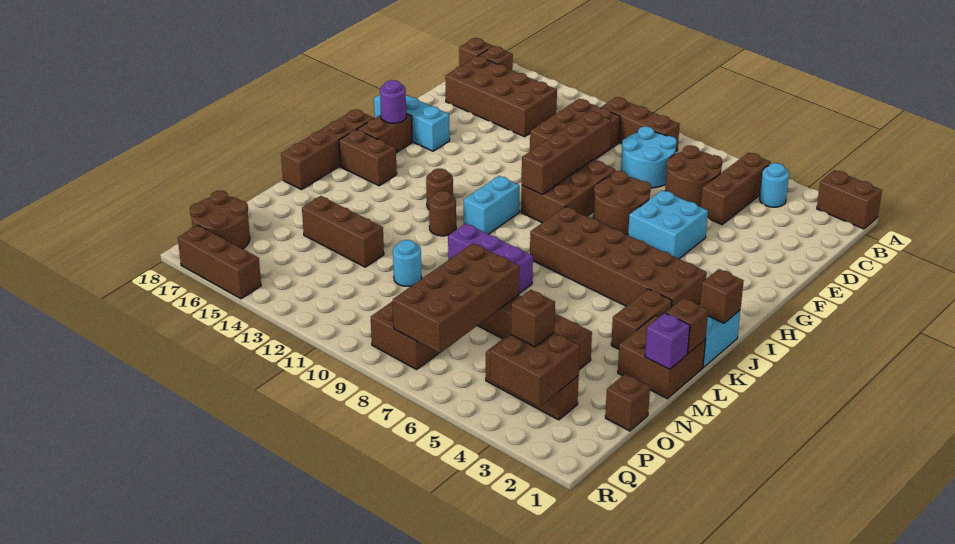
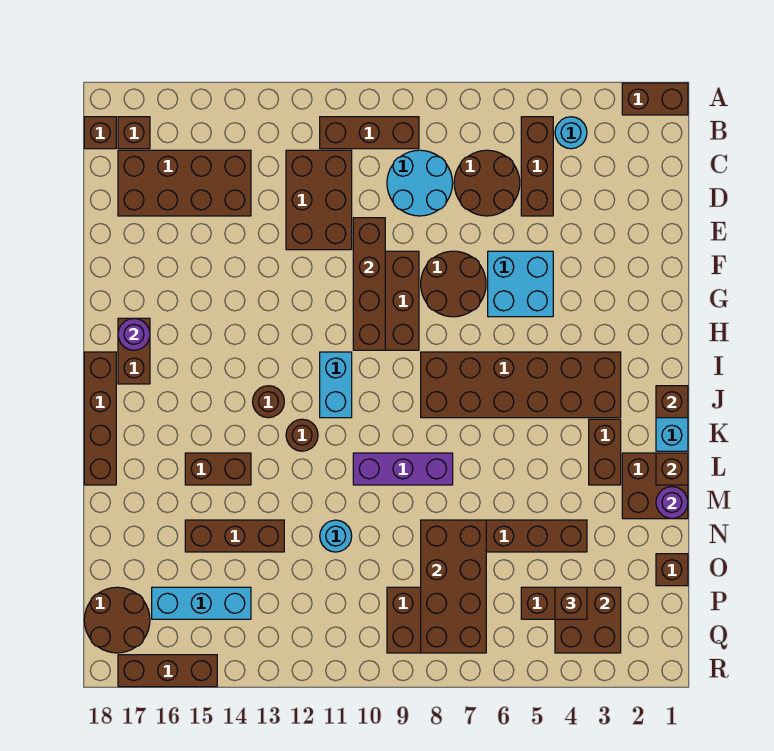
cyan brick G16:G18 level 1 -> cyan brick P14:P16 level 1
brown brick J16:J17 level 1 -> brown brick L14:L15 level 1
purple brick M1 level 2 -> purple round brick M1 level 2

